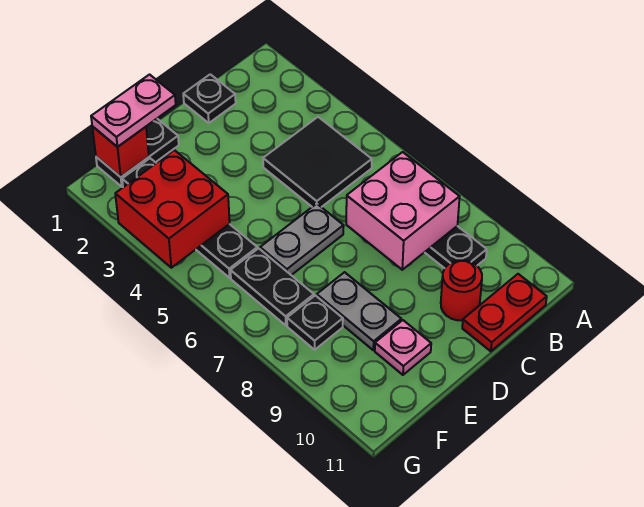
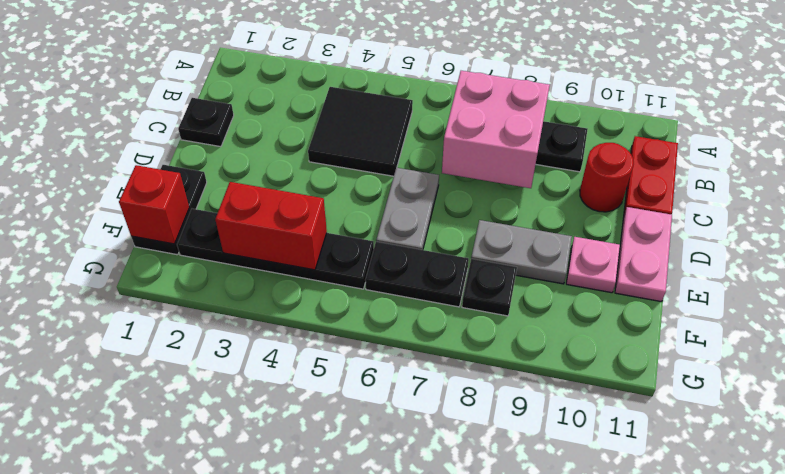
pink plate E1:F1 level 3 -> pink plate D11:E11 level 1
red brick F3:G4 level 2 -> red brick F3:F4 level 2

